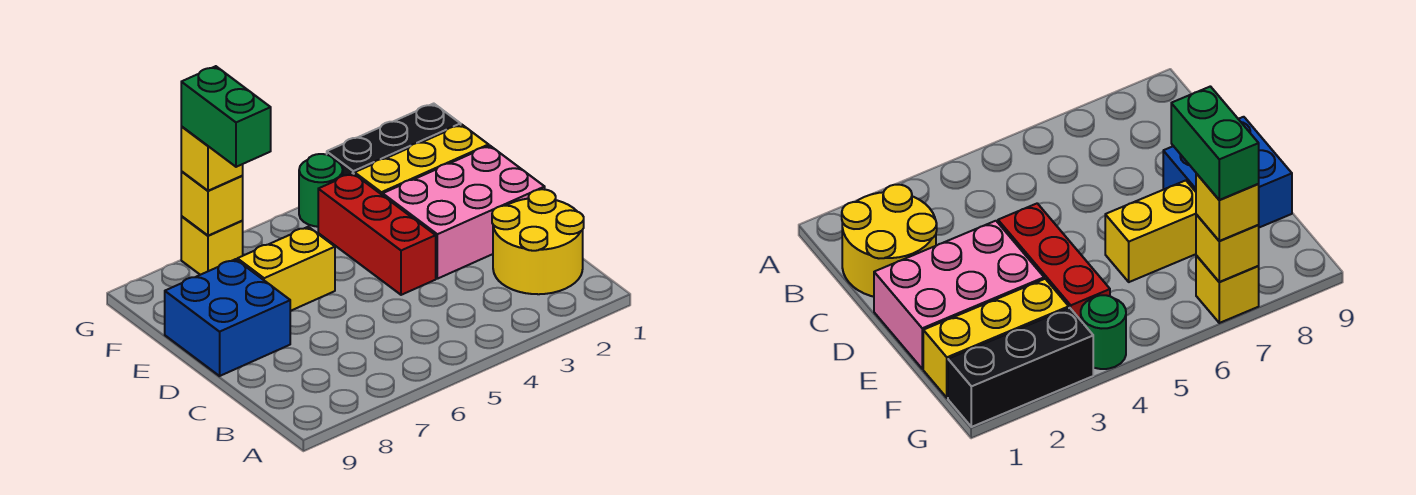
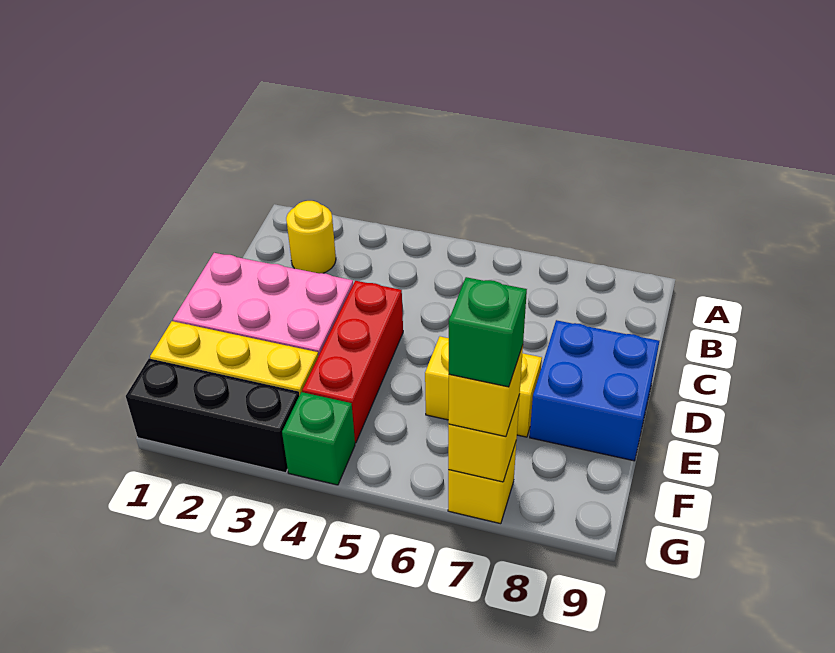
yellow round brick B1:C2 level 1 -> yellow round brick B2 level 1
green brick F7:G7 level 4 -> green brick G7 level 4
green round brick G4 level 1 -> green brick G4 level 1

